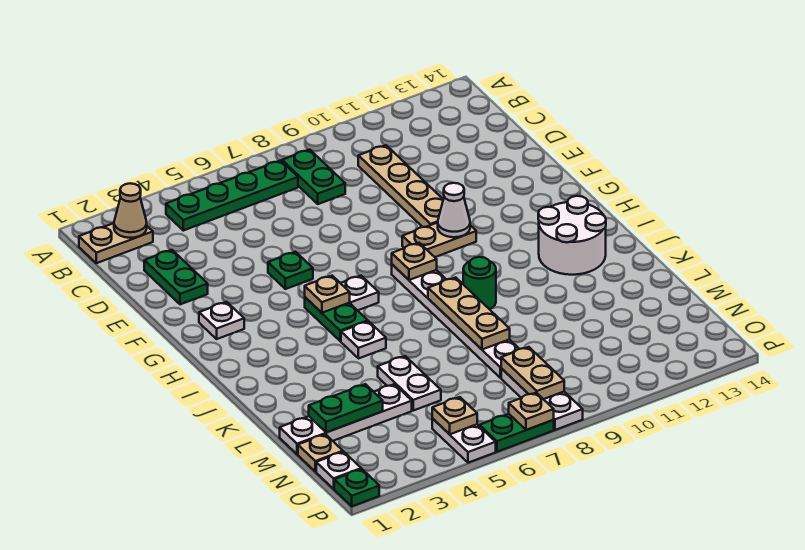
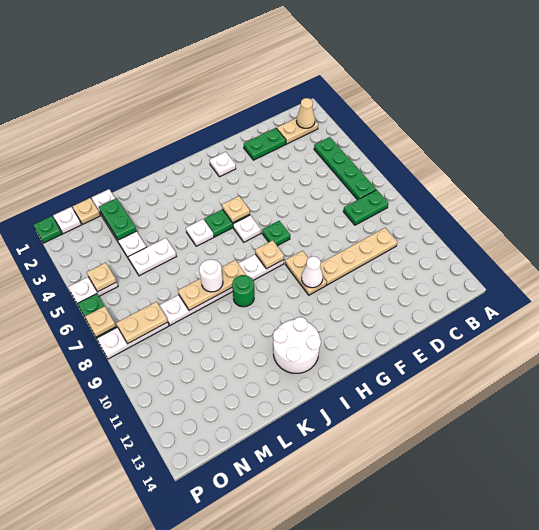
tan plate B1:B2 level 1 -> tan plate B2:C2 level 1
green plate F5 level 1 -> green plate G7 level 1
none -> white round brick K8 level 3

